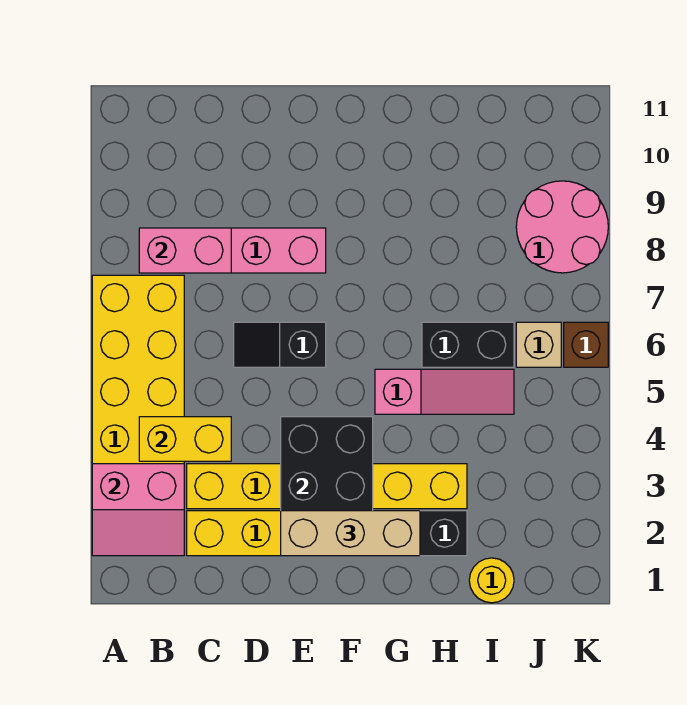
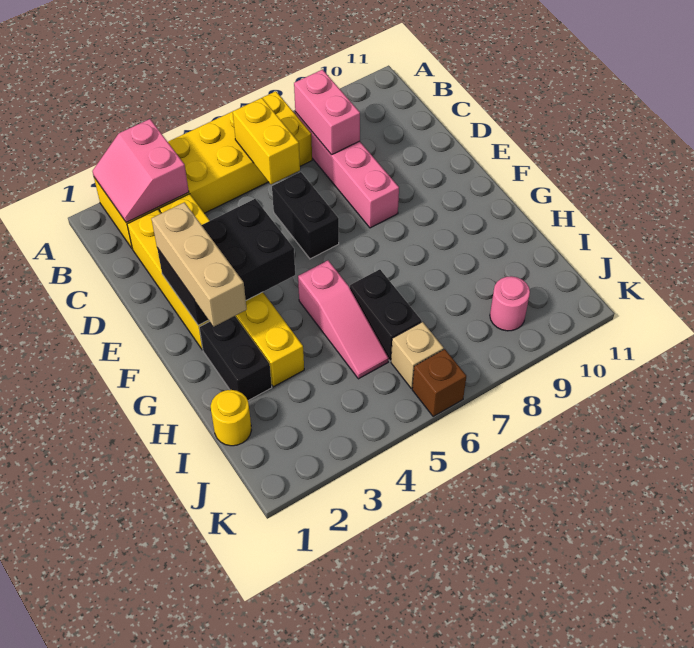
yellow brick B4:C4 level 2 -> yellow brick B6:C6 level 2
black slope D6:E6 level 1 top E -> black brick D6:E6 level 1
pink round brick J8:K9 level 1 -> pink round brick J9 level 1

